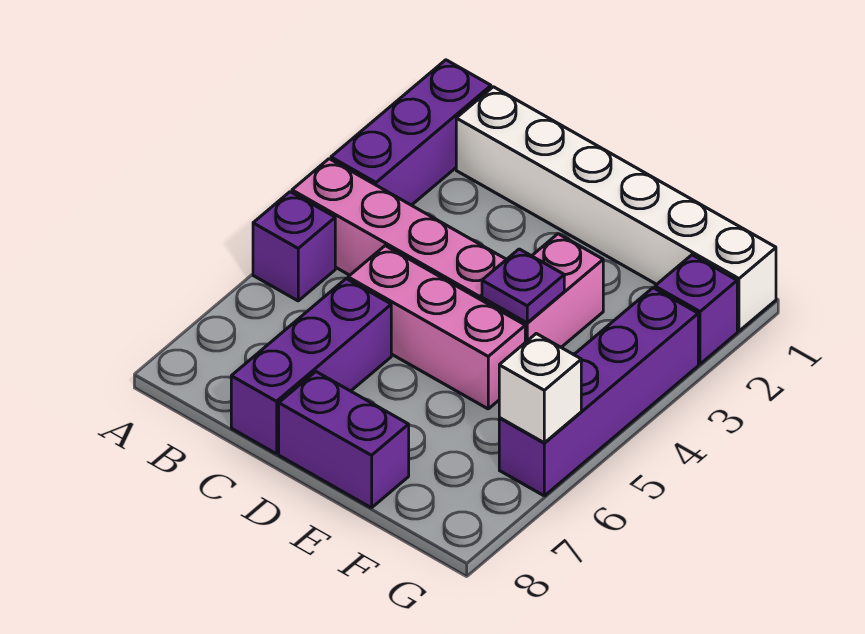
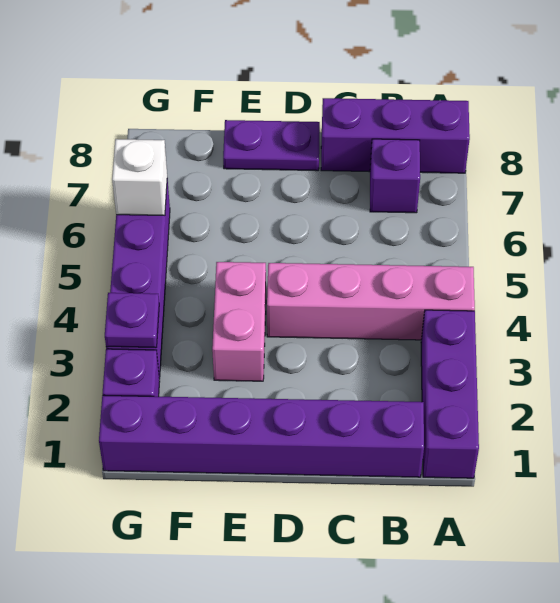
purple brick A5 level 1 -> purple brick B7 level 1
white brick B1:G1 level 1 -> purple brick B1:G1 level 1
pink brick C5:E5 level 1 -> none
purple brick C6:C8 level 1 -> purple brick A8:C8 level 1
purple brick D8:E8 level 1 -> purple plate D8:E8 level 1
purple plate E4 level 2 -> purple plate G3 level 2

